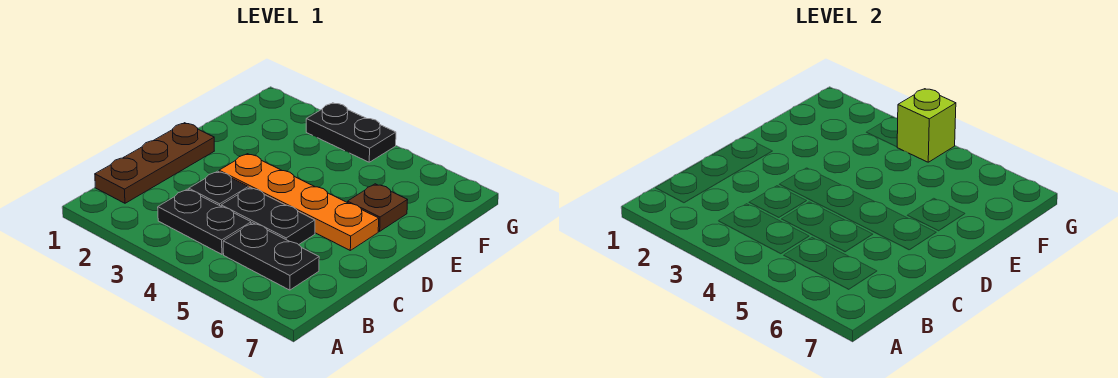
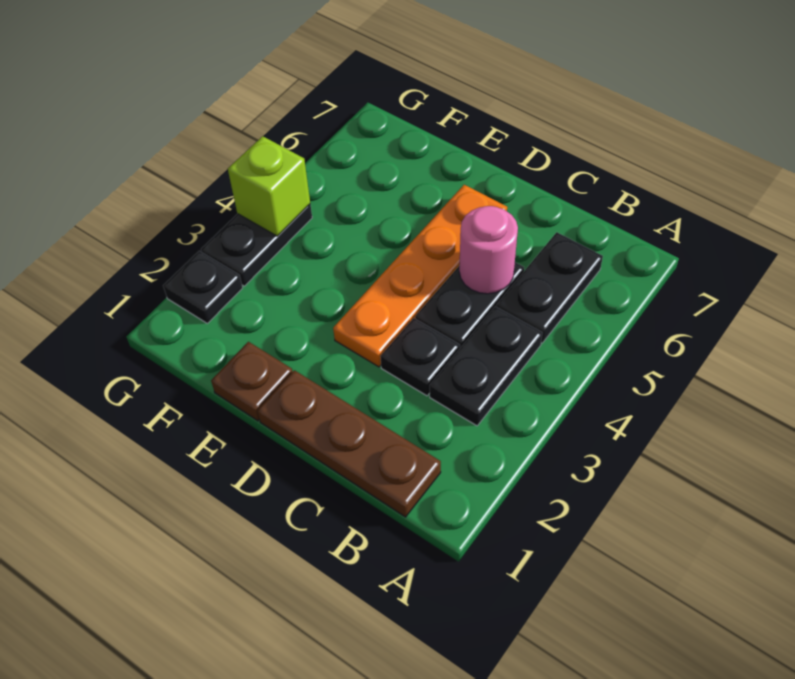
none -> pink round brick C5 level 2
brown plate E6 level 1 -> brown plate E1 level 1
none -> black plate G2 level 1

